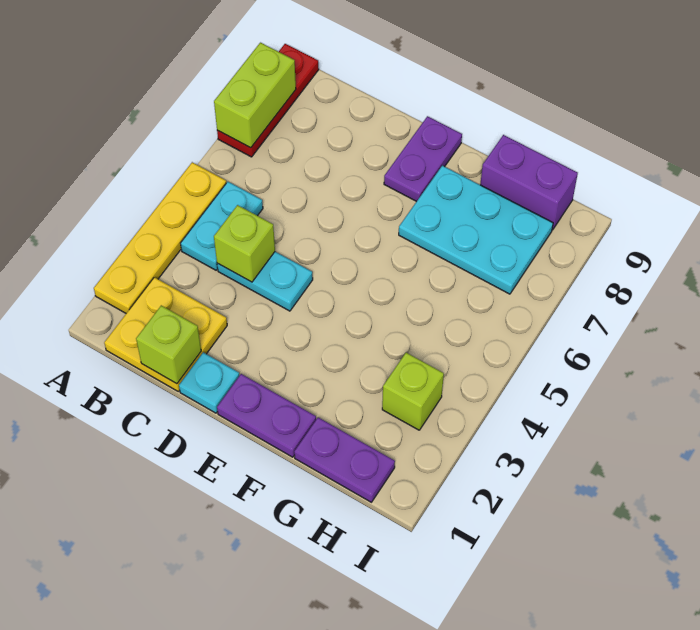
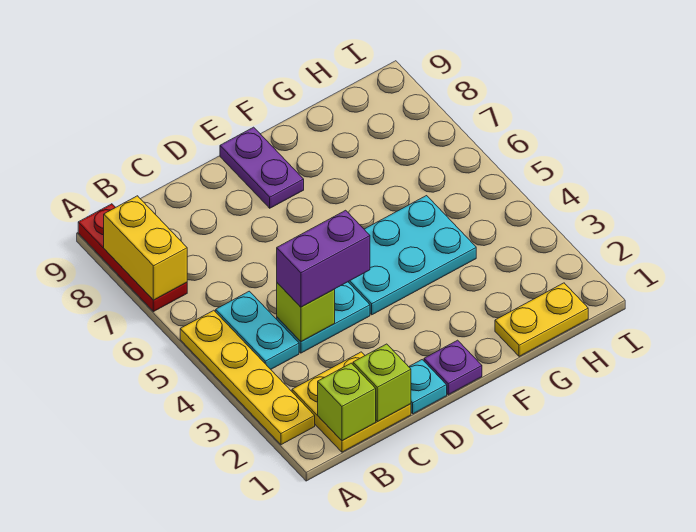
lime brick A7:A8 level 2 -> yellow brick A7:A8 level 2
purple plate E1:F1 level 1 -> purple plate E1 level 1
cyan plate F7:H8 level 1 -> cyan plate E4:G5 level 1
purple plate G1:H1 level 1 -> yellow plate G1:H1 level 1
purple brick G9:H9 level 1 -> purple brick C4:D4 level 3
lime brick H3 level 1 -> lime brick B1 level 2

